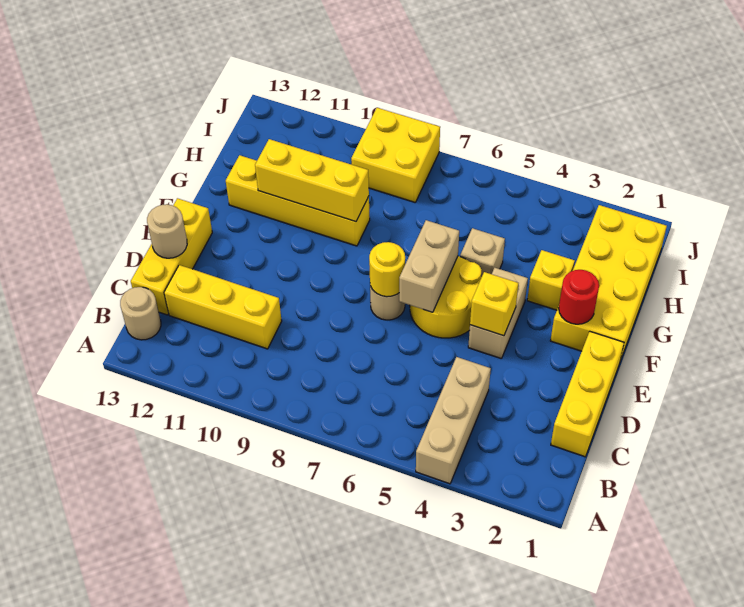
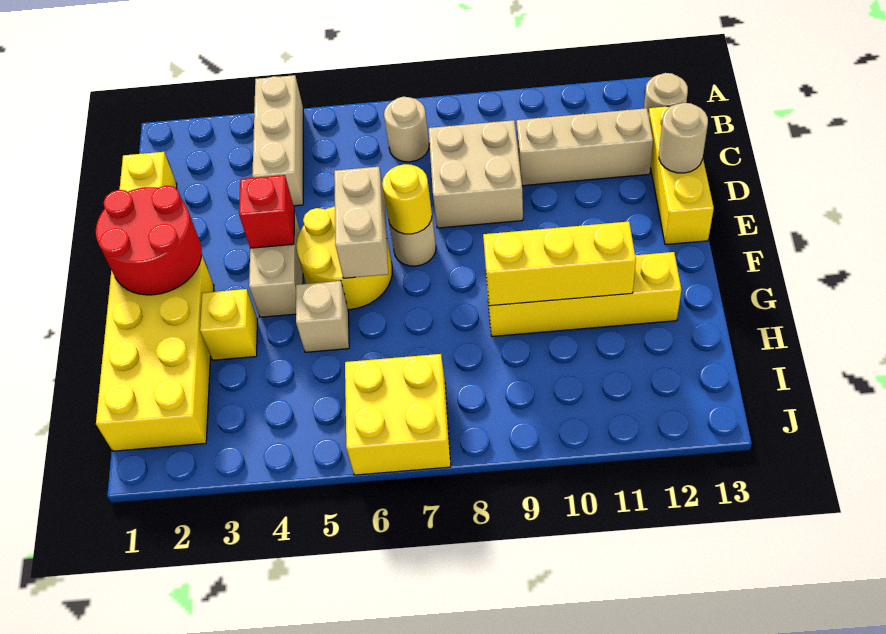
none -> tan round brick B7 level 1
none -> tan brick C8:D9 level 1
yellow brick C10:C12 level 1 -> tan brick C10:C12 level 1
yellow brick E4 level 2 -> red brick E4 level 2
red round brick F2 level 2 -> red round brick E1:F2 level 2
yellow brick I8:J9 level 1 -> yellow brick I6:J7 level 1

